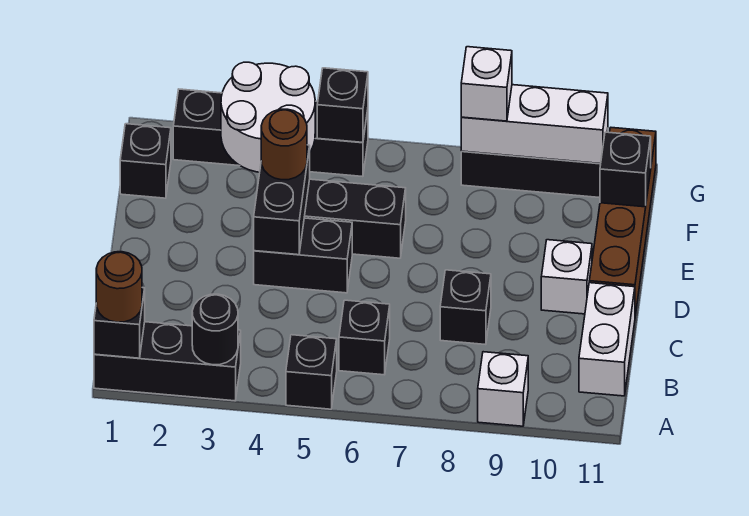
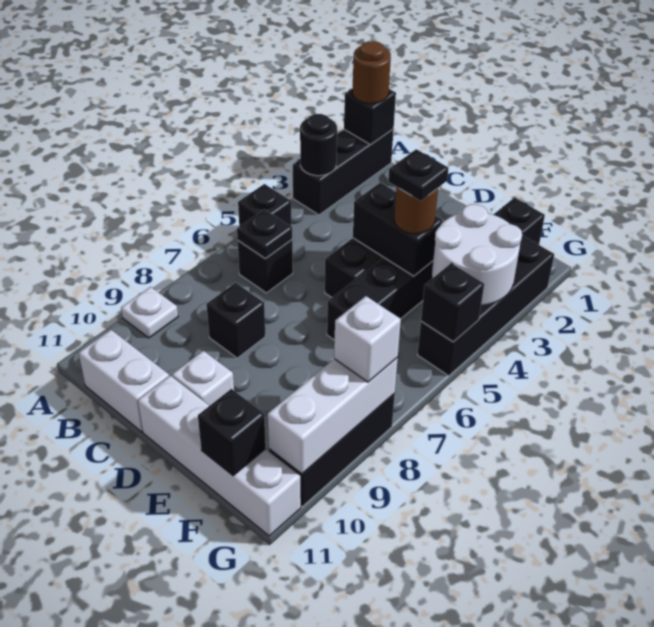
white brick A9 level 1 -> white plate A9 level 1
none -> black plate B6 level 2
brown brick D11:G11 level 1 -> white brick D11:G11 level 1
none -> black plate E4 level 4

